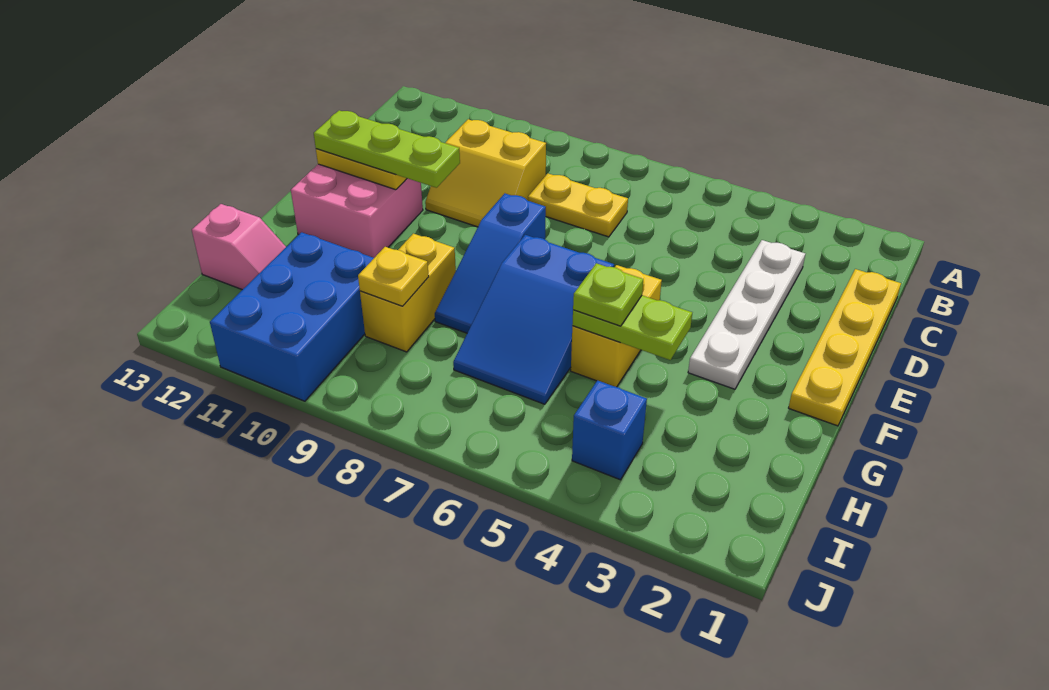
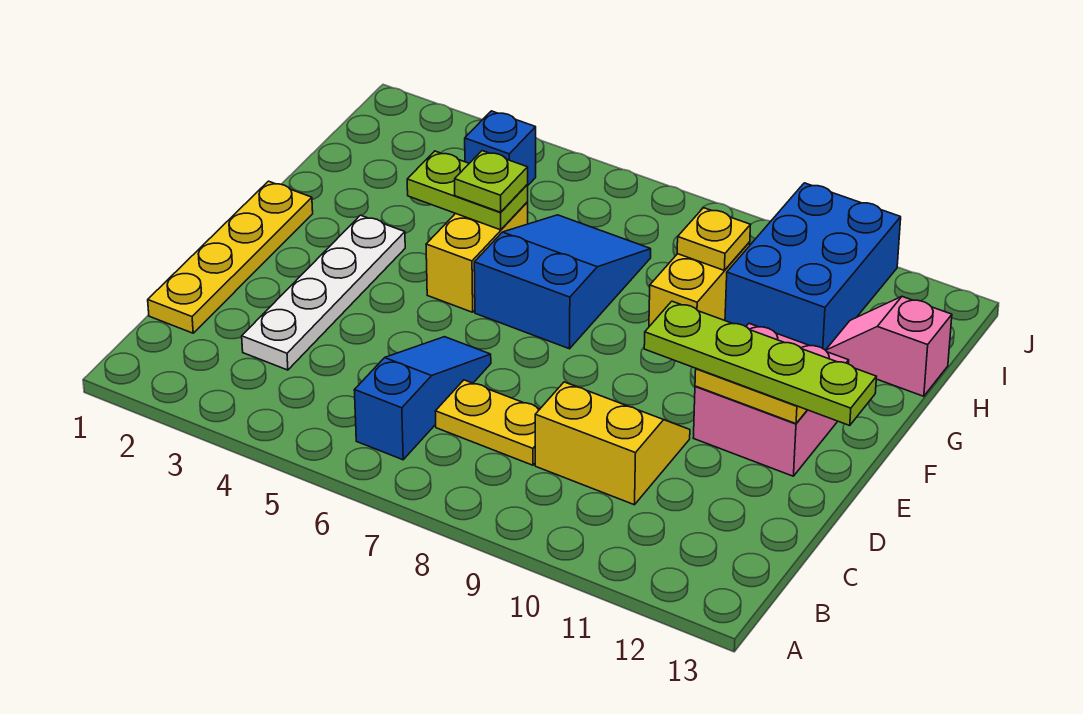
blue slope E8:G8 level 1 top E -> blue slope B6:D6 level 1 top B
lime plate E10:E12 level 3 -> lime plate E10:E13 level 3

